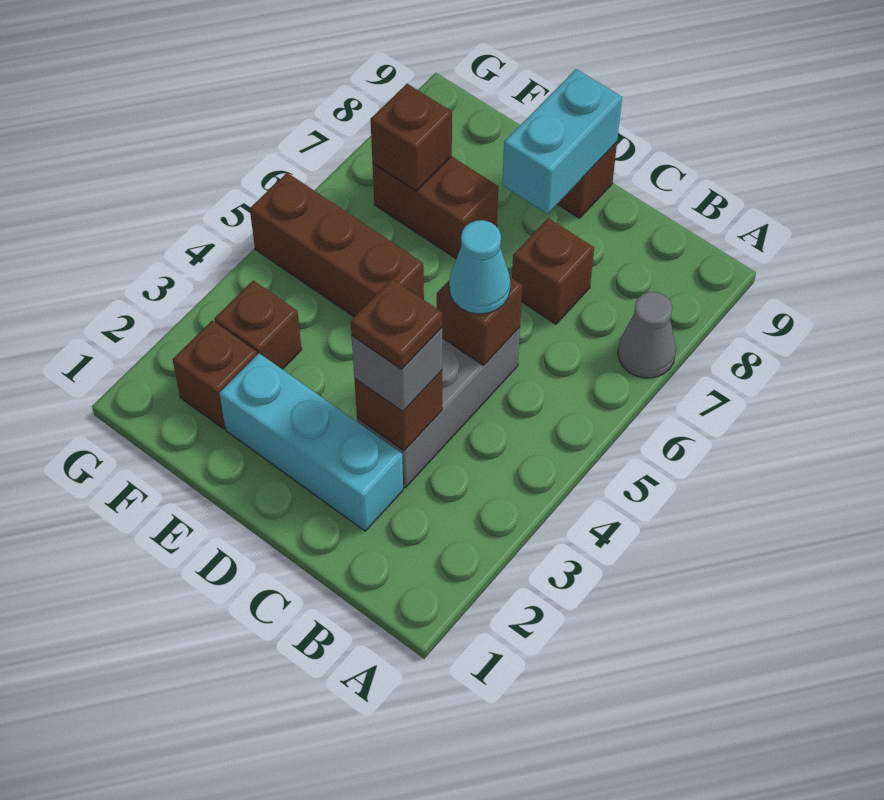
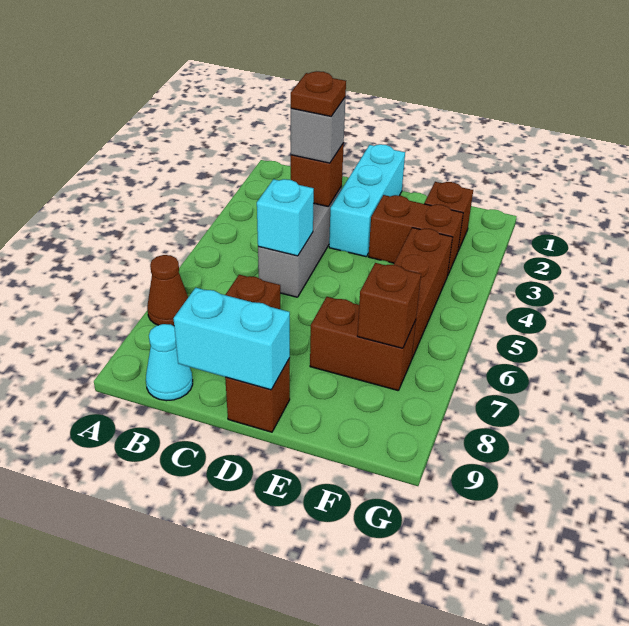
grey cone A7 level 1 -> brown cone A7 level 1
cyan brick C2:E2 level 1 -> cyan brick D1:D3 level 1
brown brick C5 level 2 -> cyan brick C5 level 2
cyan cone C5 level 3 -> cyan cone B9 level 1
cyan brick D8:D9 level 2 -> cyan brick C9:D9 level 2
brown brick E5:G5 level 1 -> brown brick F4:F6 level 1
brown brick F3 level 1 -> brown brick E3:F3 level 1

